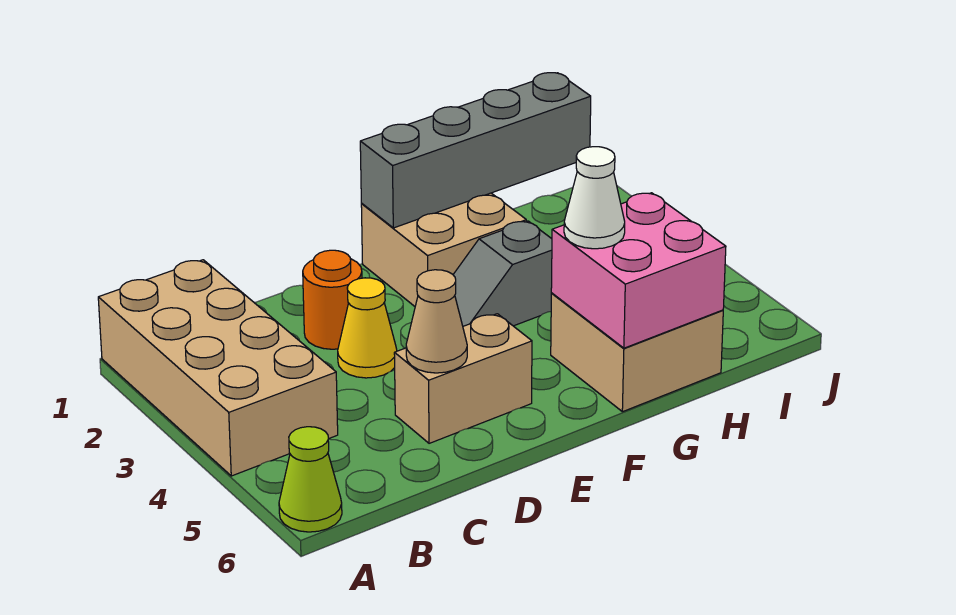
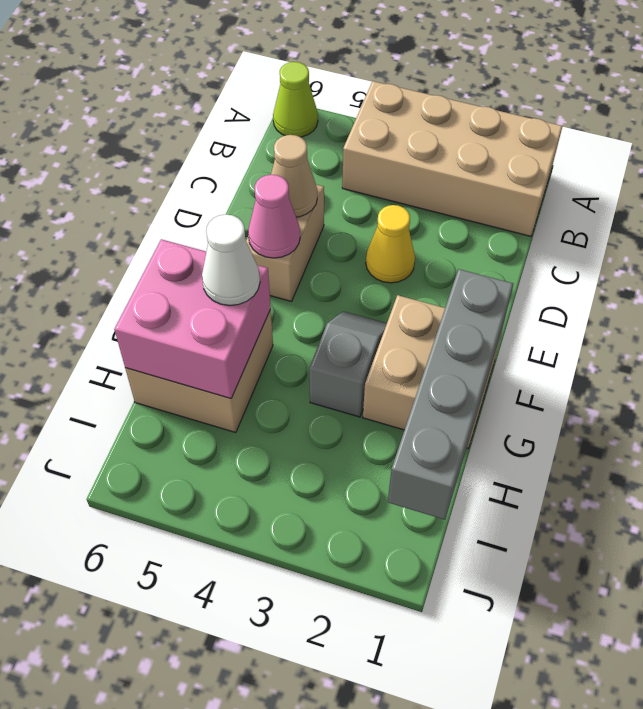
orange round brick D2 level 1 -> none
none -> pink cone E5 level 2

